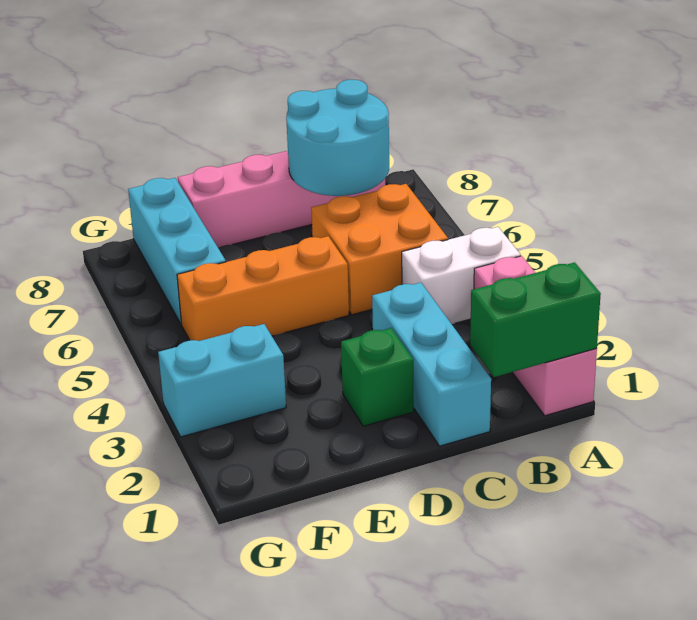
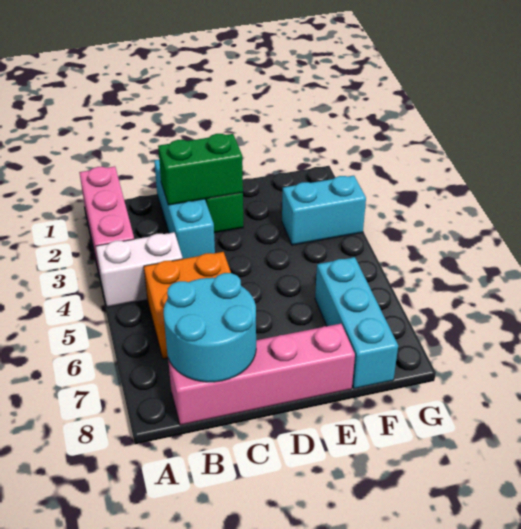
green brick A1:B1 level 2 -> green brick C2:D2 level 2
orange brick D5:F5 level 1 -> none

